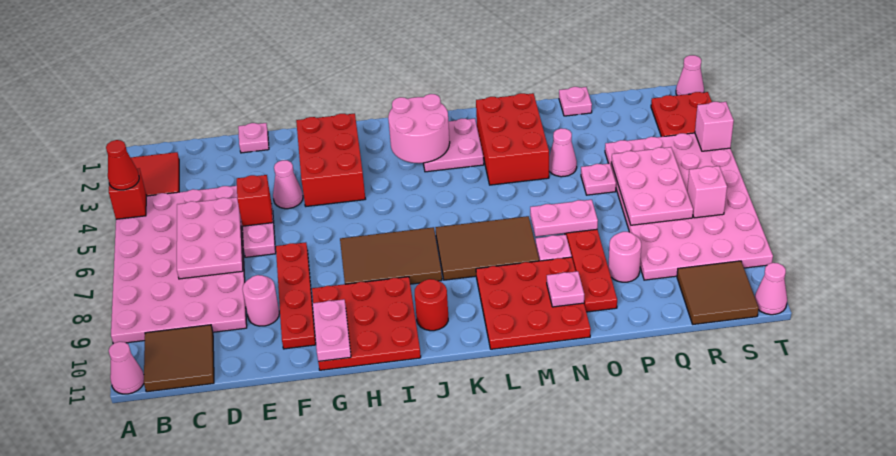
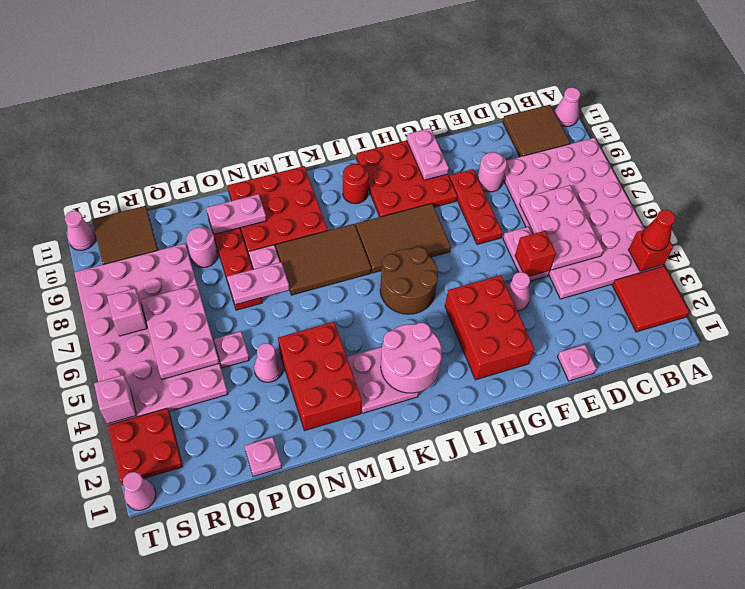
red plate F7:F10 level 1 -> red plate F7:F9 level 1
none -> brown round brick I5:J6 level 1
pink plate N10 level 2 -> pink plate N10:O10 level 2

